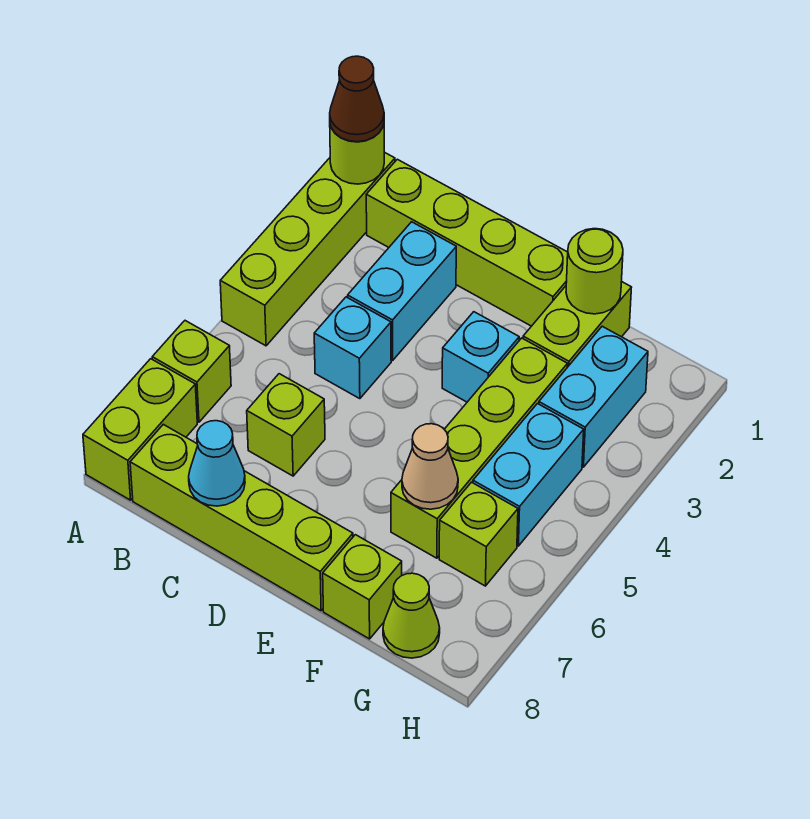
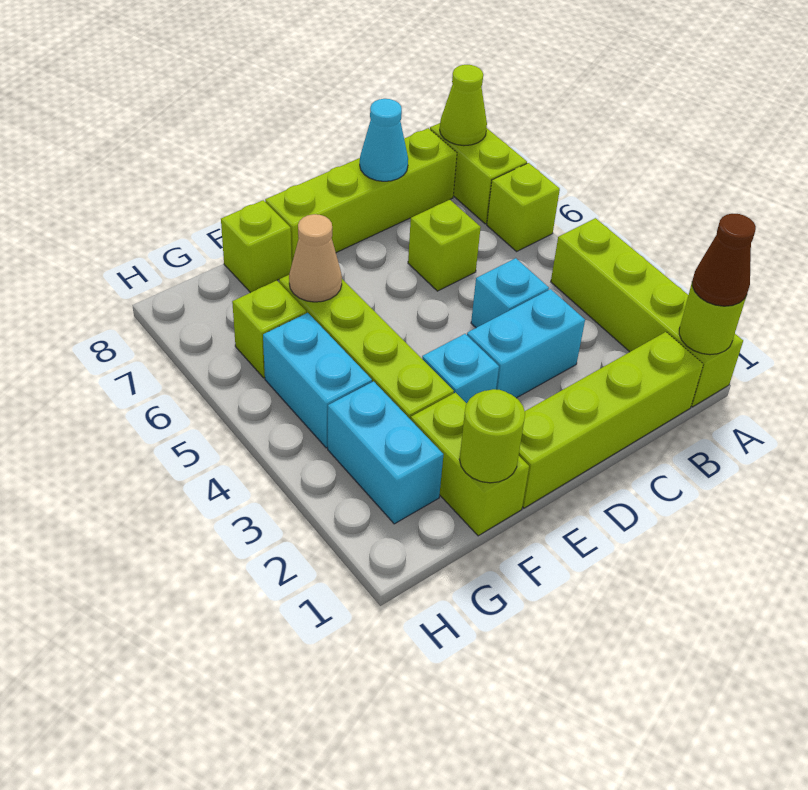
cyan brick C2:C3 level 1 -> cyan brick C3:D3 level 1
lime cone G8 level 1 -> lime cone A8 level 2

